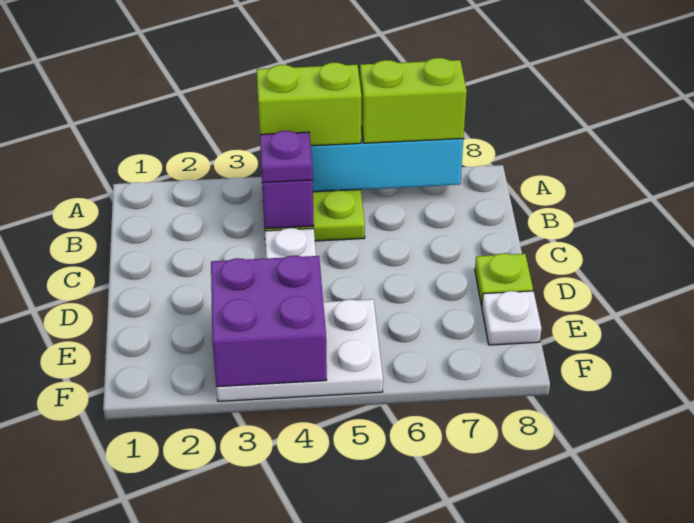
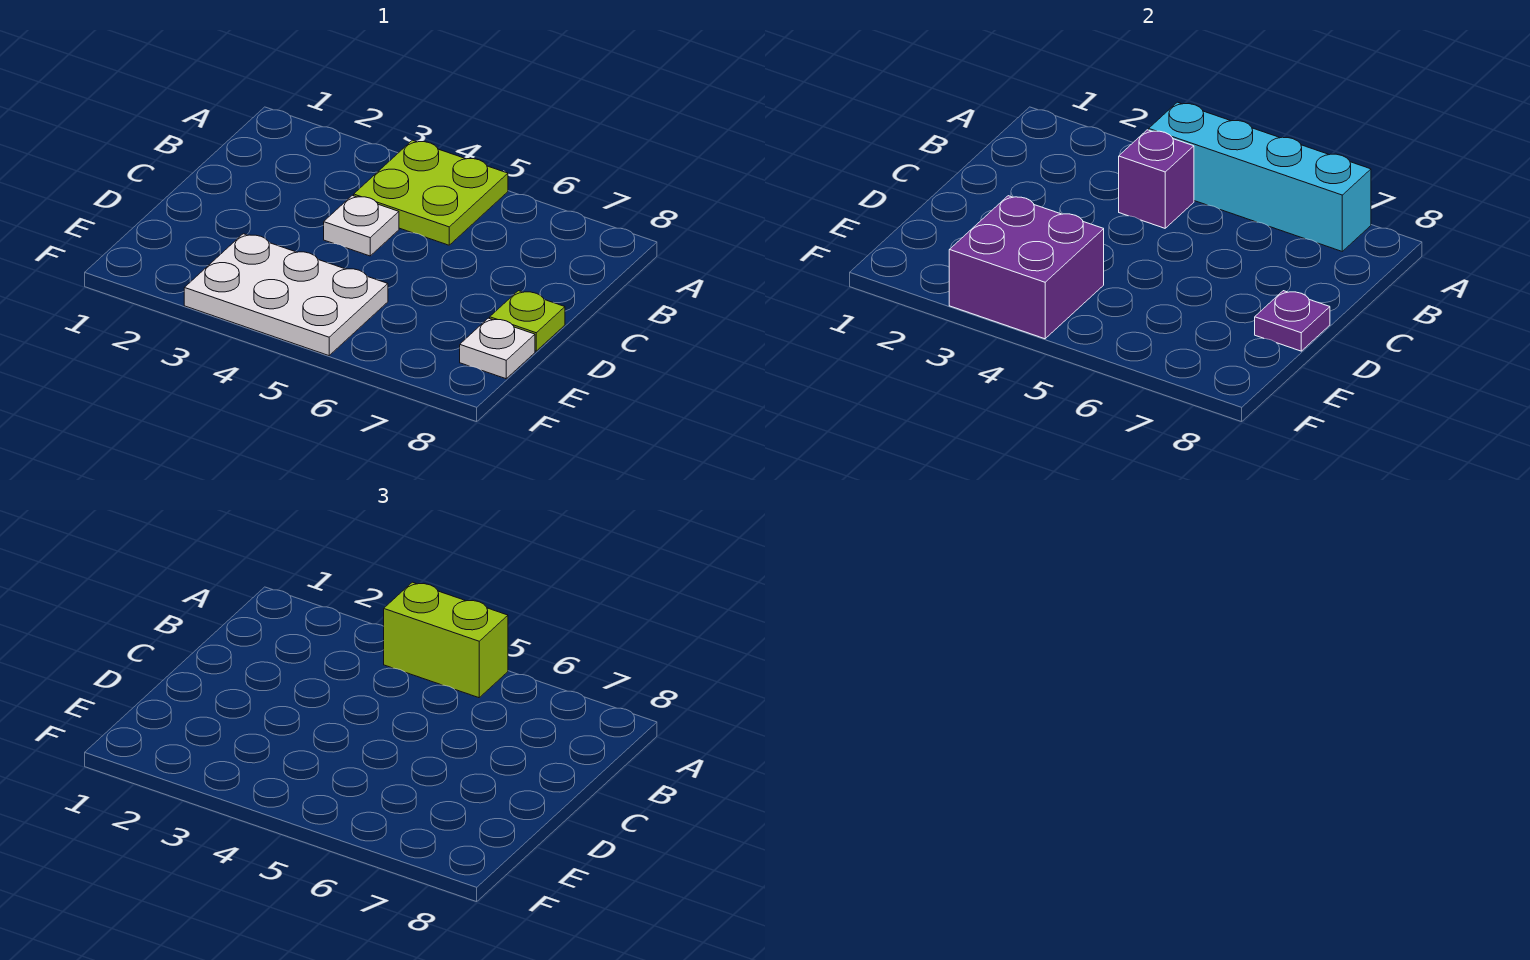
lime brick A6:A7 level 3 -> none
purple plate B4 level 3 -> purple plate D8 level 2

